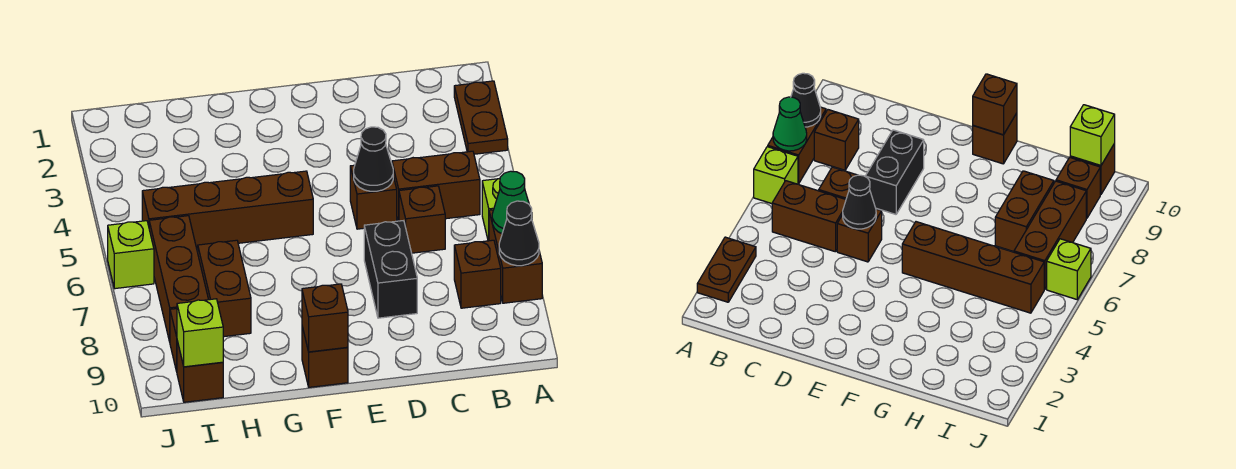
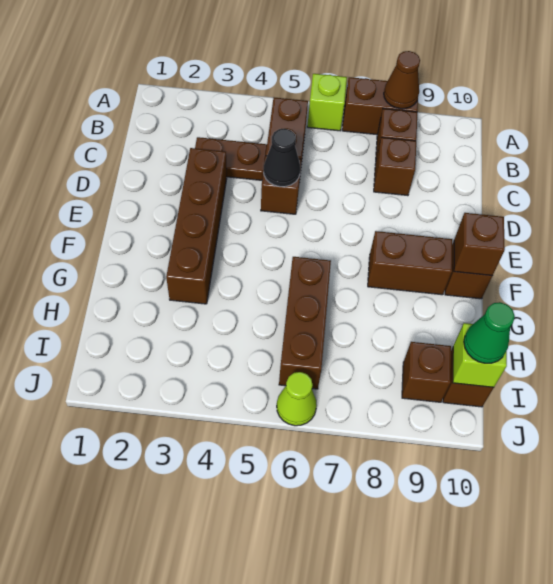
brown plate A2:A3 level 1 -> brown plate C3:C4 level 1
green cone A7 level 2 -> green cone I10 level 3
black cone A8 level 2 -> brown cone A8 level 2
brown brick C6 level 1 -> brown brick C8 level 1
black brick D7:D8 level 1 -> none
brown brick F5:I5 level 1 -> brown brick D3:G3 level 1
brown brick H7:H8 level 1 -> brown brick F8:F9 level 1
brown brick I6:I8 level 1 -> brown brick G6:I6 level 1
lime brick J6 level 1 -> lime cone J6 level 1

